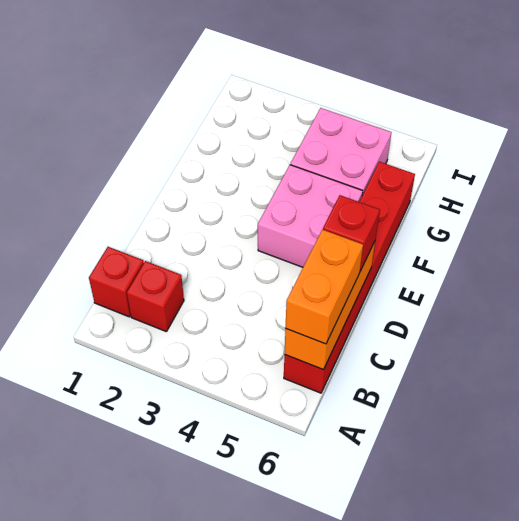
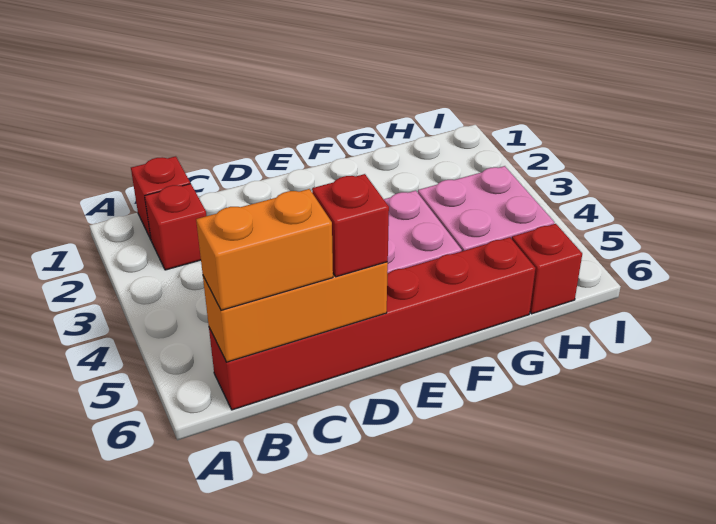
none -> red brick H6 level 1

